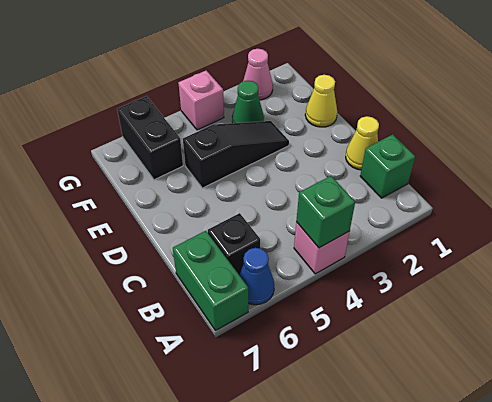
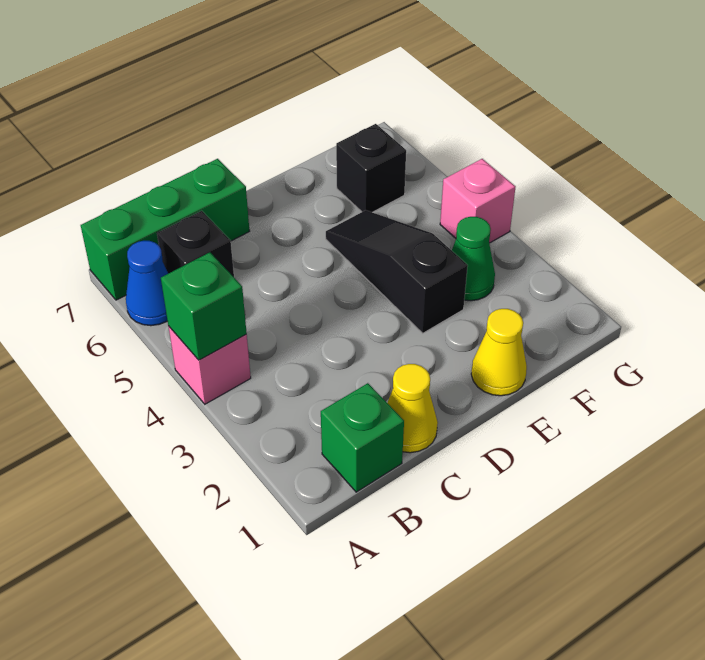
green brick A7:B7 level 1 -> green brick A7:C7 level 1
black slope E3:E5 level 1 top 5 -> black slope E3:E5 level 1 top 3
black brick F6:G6 level 1 -> black brick F6 level 1
pink cone G2 level 1 -> none

